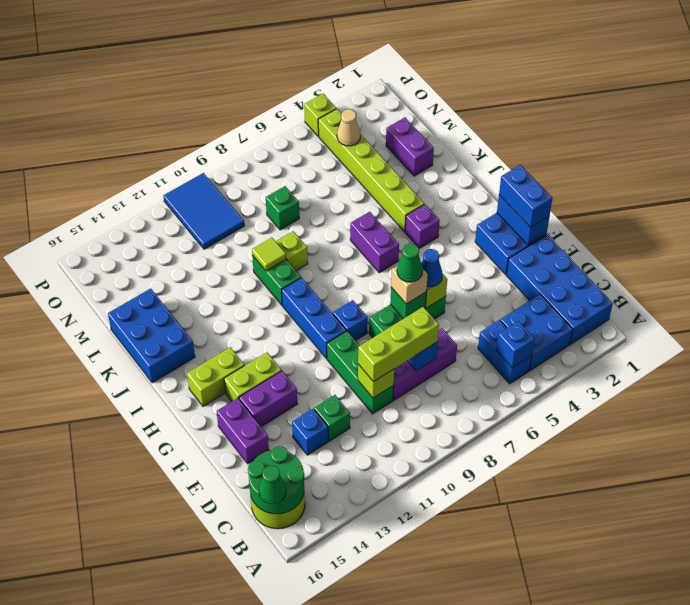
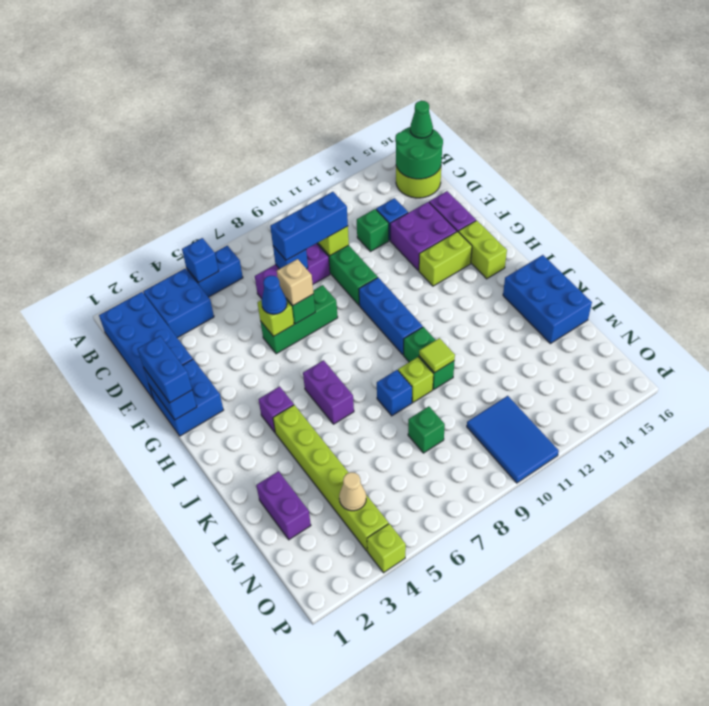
blue brick B5:C5 level 1 -> blue brick B5:B6 level 1
lime brick D8:D10 level 3 -> blue brick D8:D10 level 3
green cone F7 level 4 -> none
purple brick F13:F14 level 1 -> purple brick E13:F14 level 1
blue brick G9 level 1 -> blue brick K8 level 1
lime brick H14:H15 level 1 -> lime brick G15:H15 level 1

